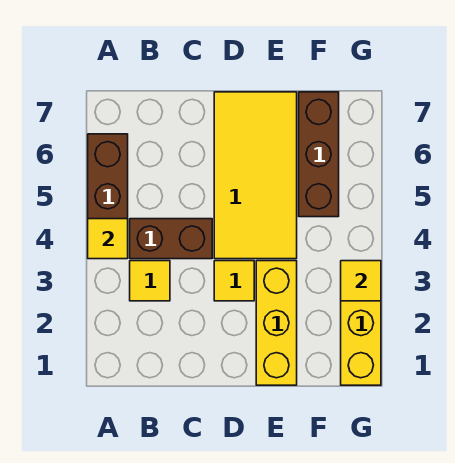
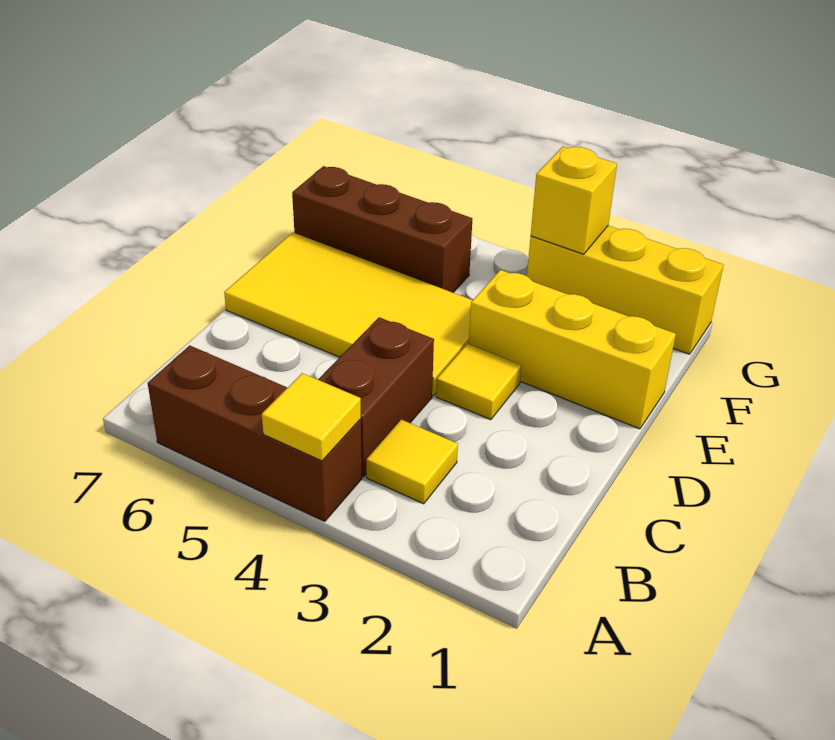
yellow tile G3 level 2 -> yellow brick G3 level 2

